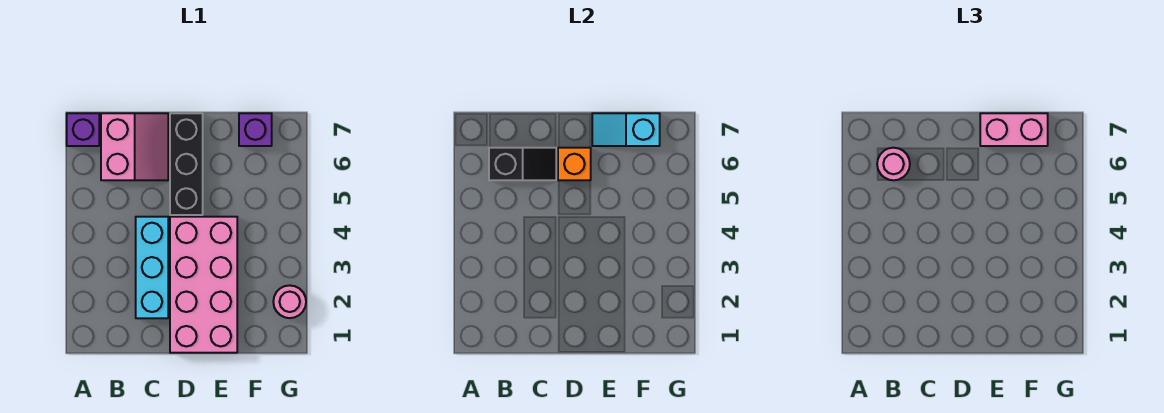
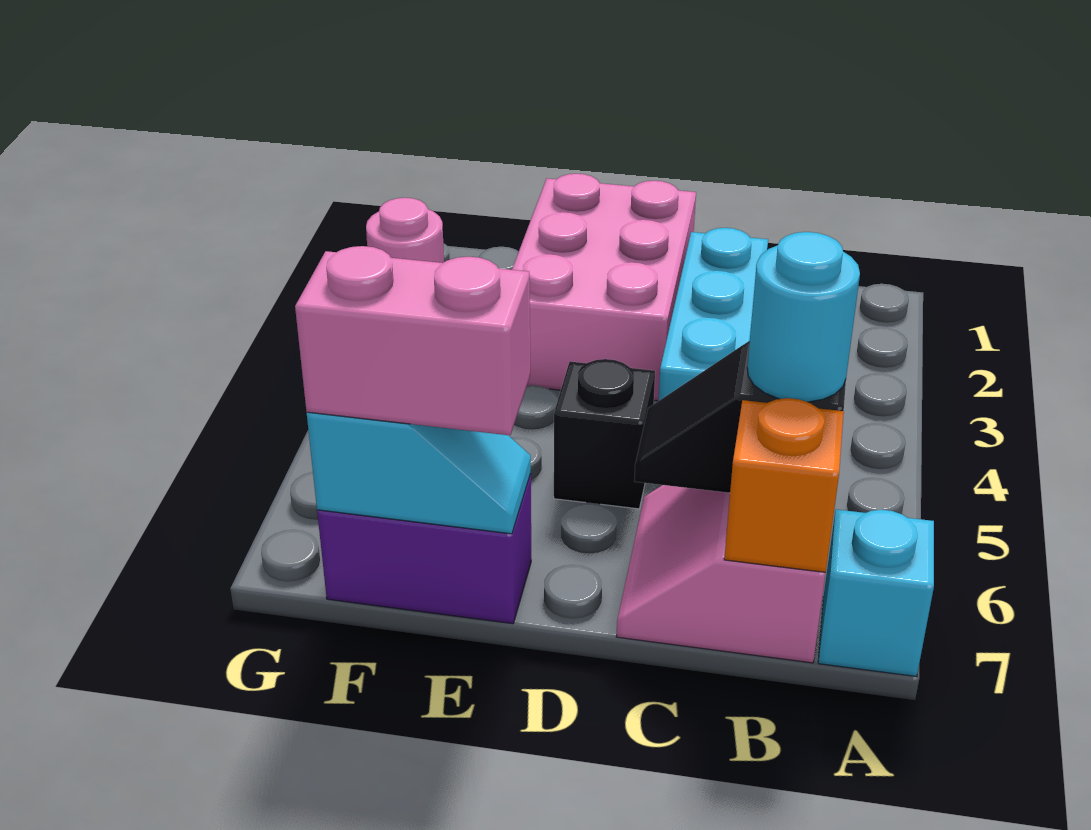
purple brick A7 level 1 -> cyan brick A7 level 1
pink round brick B6 level 3 -> cyan round brick B6 level 3
pink brick D1:E4 level 1 -> pink brick D1:E3 level 1
black brick D5:D7 level 1 -> black brick D5 level 1
orange brick D6 level 2 -> orange brick B7 level 2
purple brick F7 level 1 -> purple brick E7:F7 level 1

